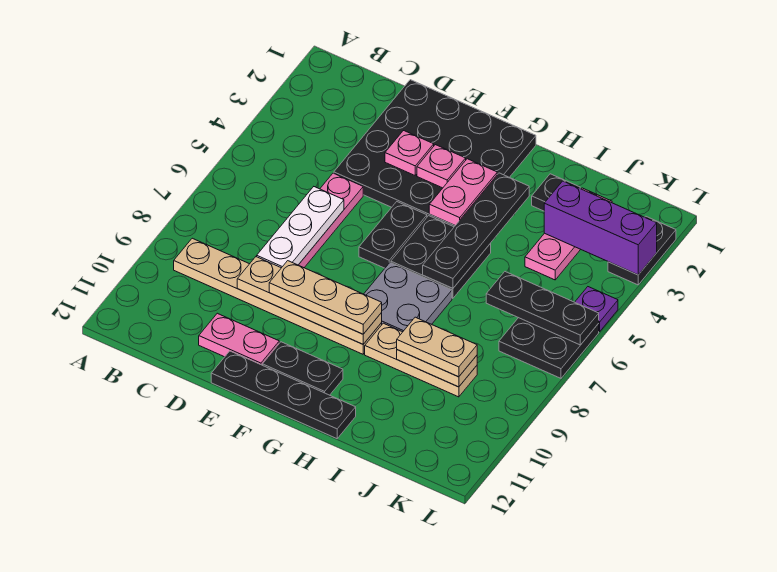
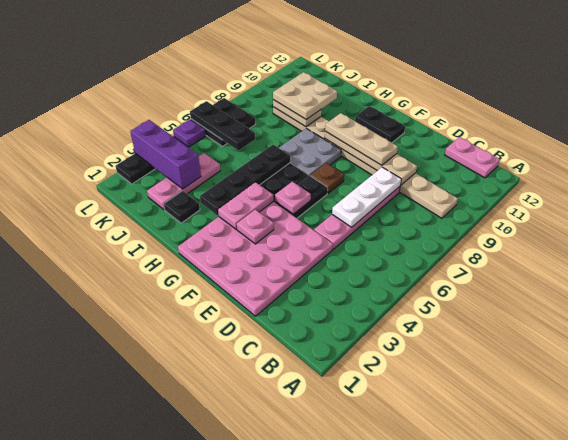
black plate D1:G4 level 1 -> pink plate D1:G4 level 1
pink plate D11:E11 level 1 -> pink plate B12:C12 level 1
pink plate E3 level 2 -> pink plate F5 level 2
black plate E12:H12 level 1 -> none
none -> brown plate F7 level 1
tan plate I9:J9 level 3 -> tan plate I9:J10 level 3

